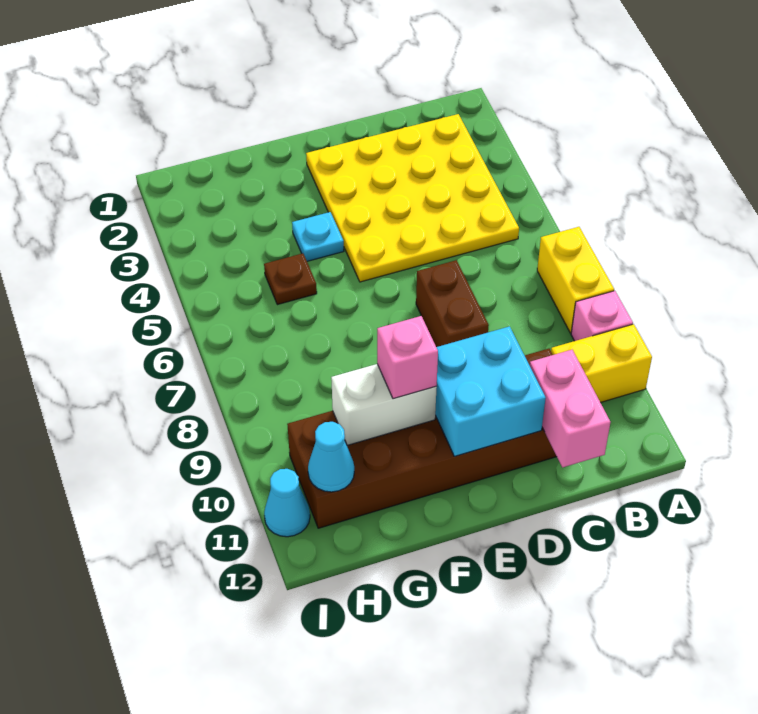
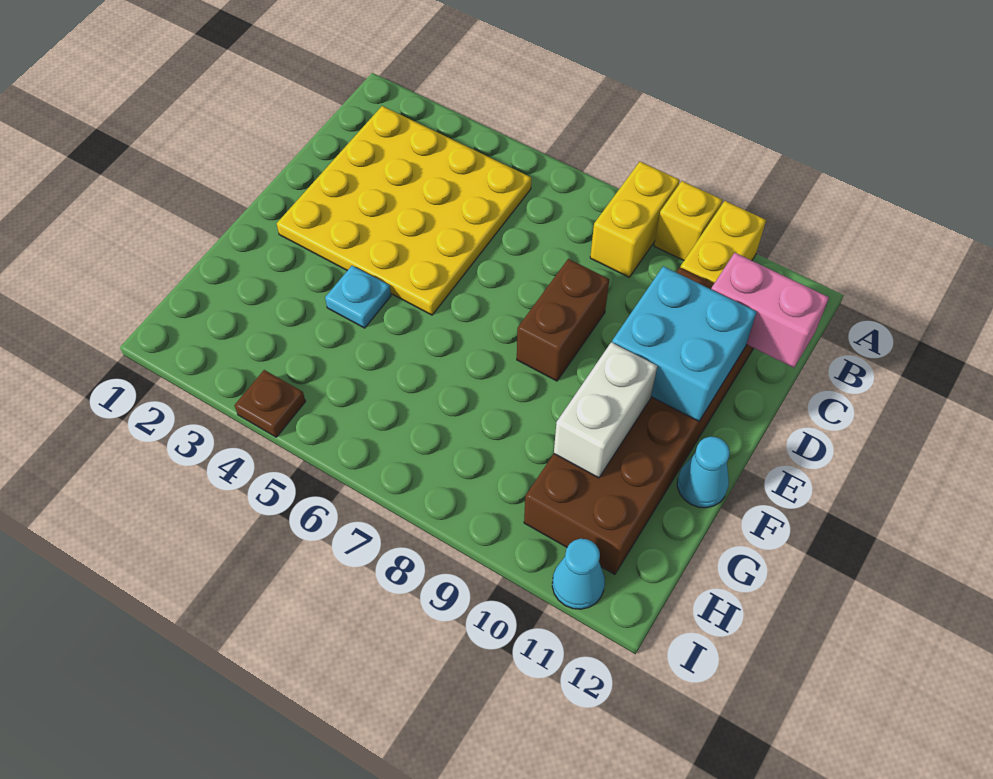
yellow brick A7:A8 level 1 -> yellow brick A8:B8 level 1
pink brick A9 level 1 -> yellow brick A9 level 1
brown brick D7:D8 level 1 -> brown brick D8:E8 level 1
pink brick F10 level 3 -> none
brown plate G5 level 1 -> brown plate I4 level 1
cyan cone H11 level 2 -> cyan cone F12 level 1

